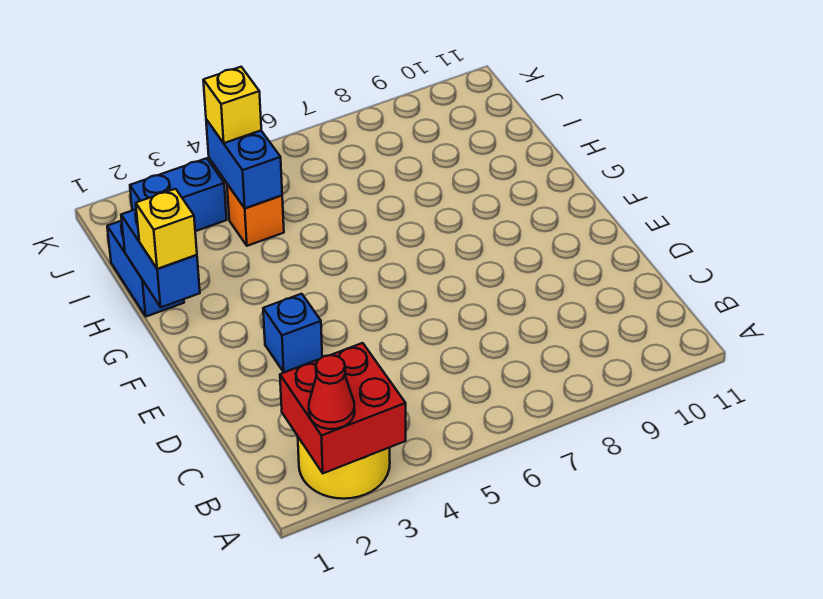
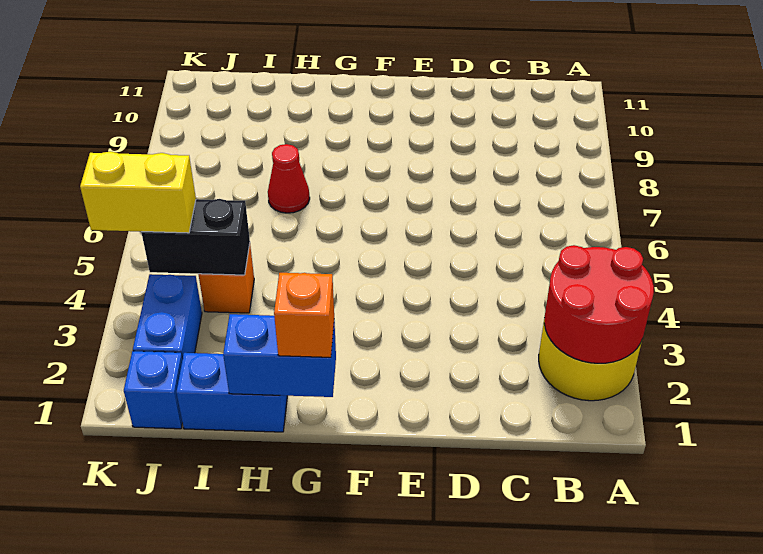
red brick A2:B3 level 2 -> red round brick A2:B3 level 2
red cone A2 level 3 -> red cone H7 level 1
blue brick E3 level 1 -> blue brick J1 level 1
yellow brick G1 level 3 -> orange brick G1 level 3
blue brick I4:J4 level 2 -> black brick I4:J4 level 2
yellow brick J4 level 3 -> yellow brick J4:K4 level 3

